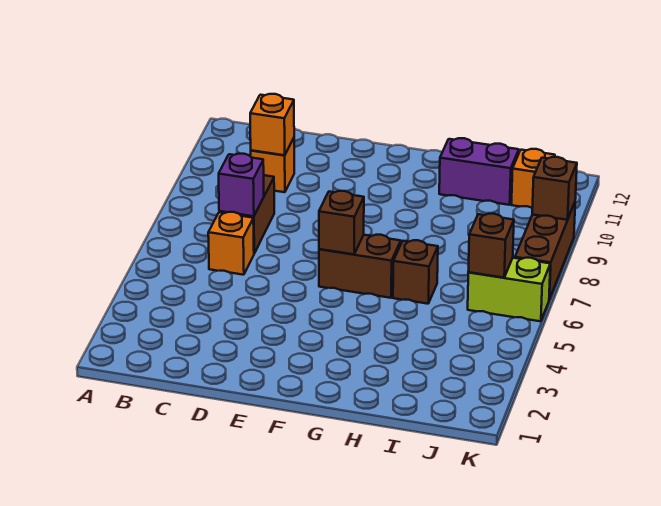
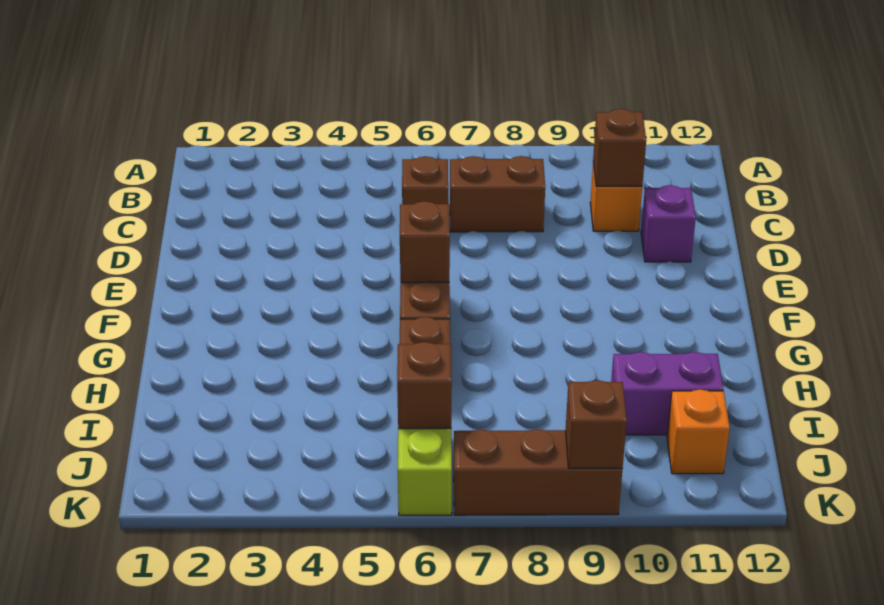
orange brick C6 level 1 -> brown brick C6 level 1
purple brick C7 level 2 -> purple brick D11 level 1
orange brick C10 level 2 -> brown brick C10 level 2
purple brick H11:I11 level 1 -> purple brick I10:I11 level 1

